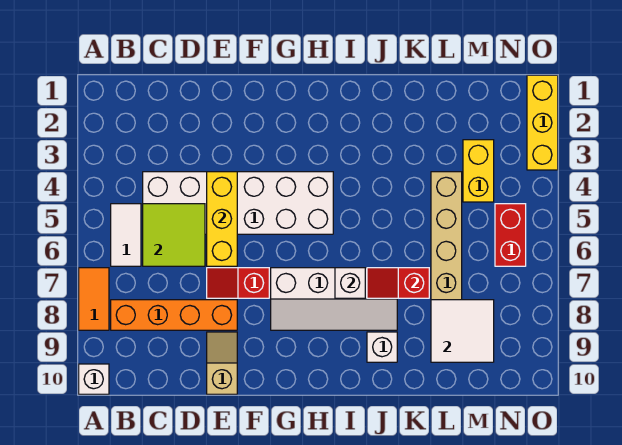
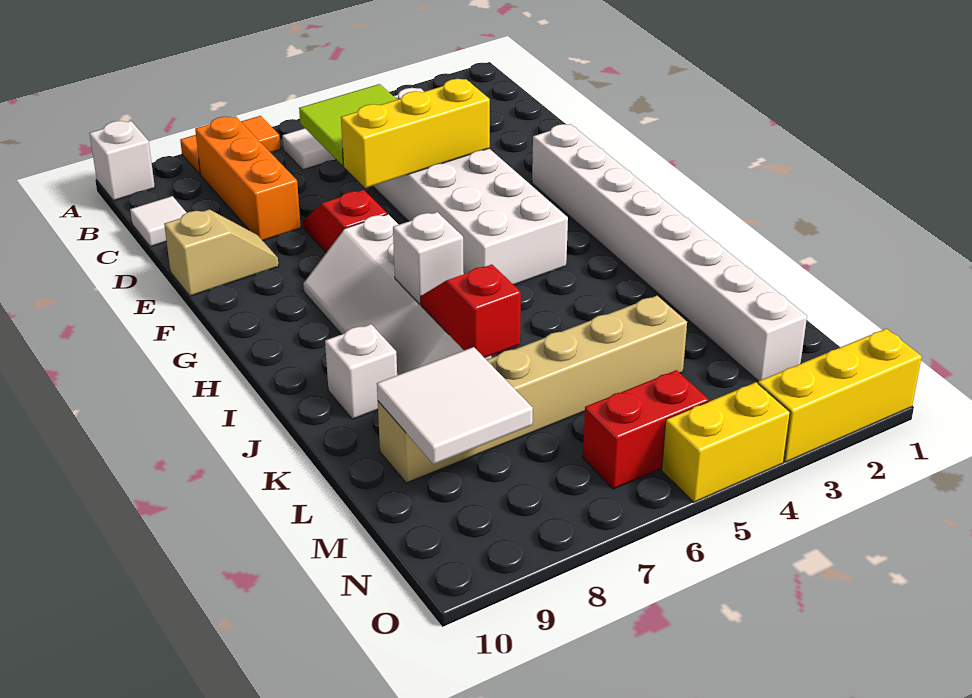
orange brick B8:E8 level 1 -> orange brick B8:D8 level 1
none -> white tile C10 level 1
none -> white brick F2:M2 level 1
yellow brick M3:M4 level 1 -> yellow brick O4:O5 level 1

